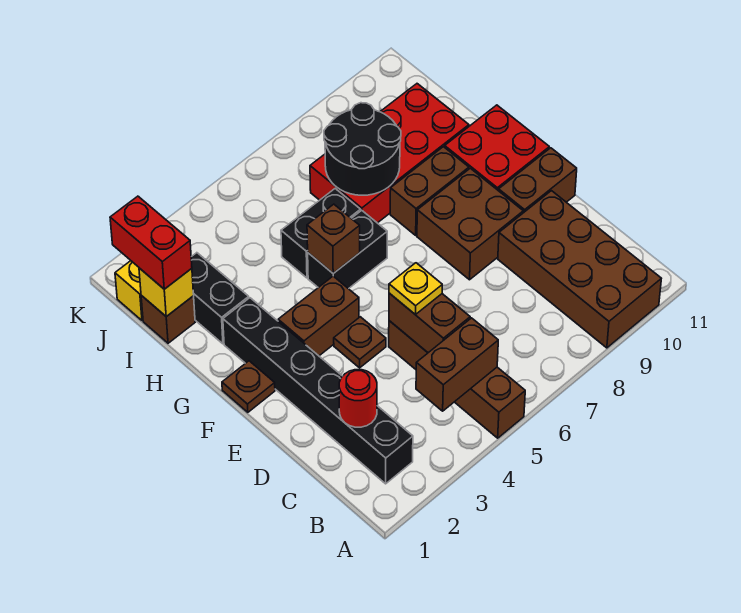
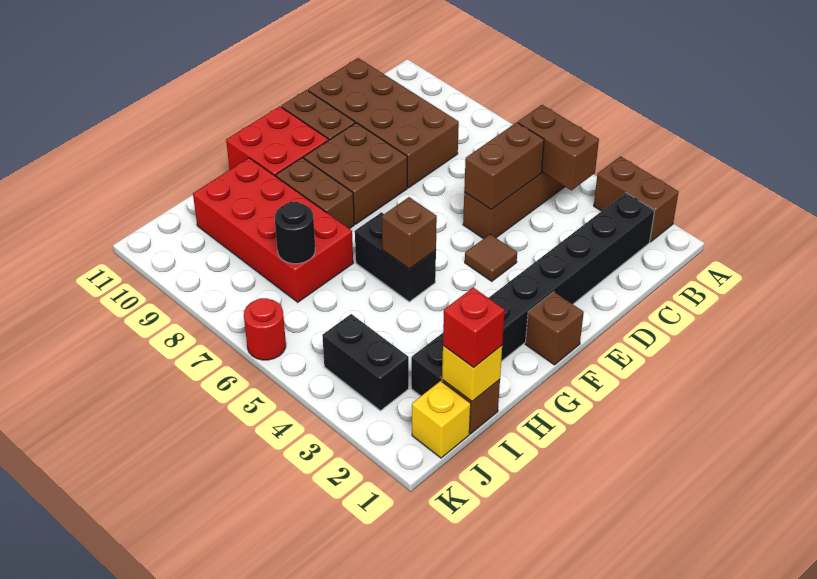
brown brick A9:D10 level 1 -> brown brick C8:D11 level 1
red round brick C2 level 2 -> red round brick K6 level 1
yellow plate D5 level 3 -> none
brown plate E4 level 1 -> brown tile E4 level 1
brown plate F1 level 1 -> brown brick F1 level 1
brown brick F3:F4 level 1 -> brown brick A2:A3 level 1
black brick H5:H6 level 1 -> black brick J3:J4 level 1
black round brick H7:I8 level 2 -> black round brick I7 level 2
red brick I1:J1 level 3 -> red brick I1 level 3

